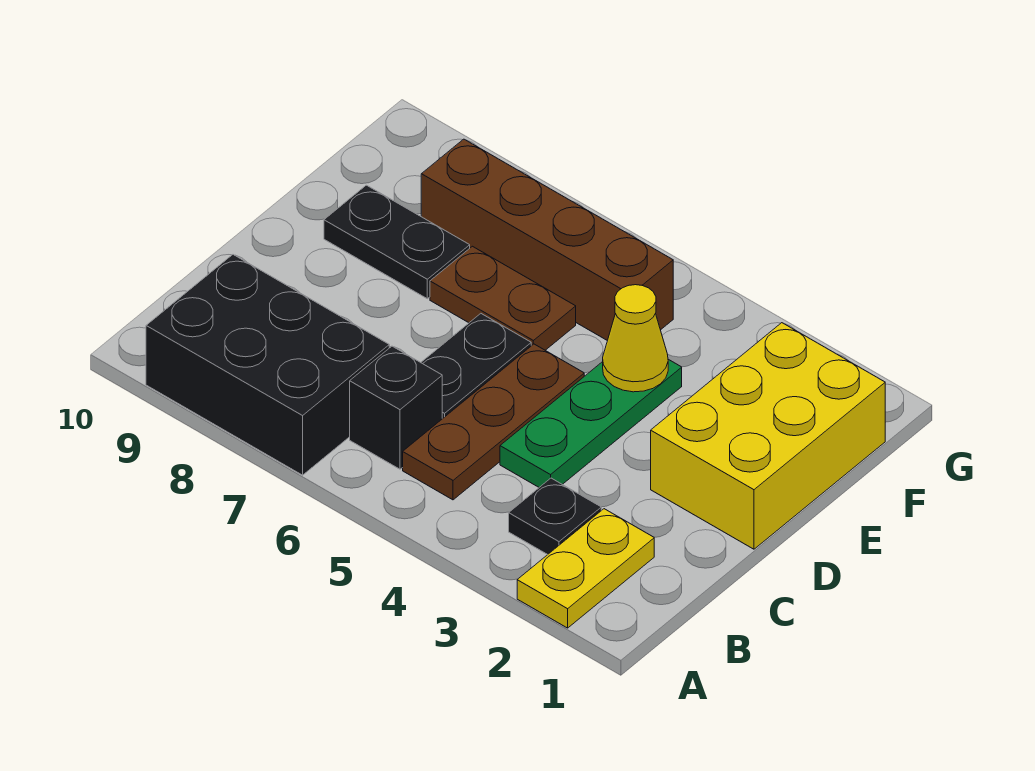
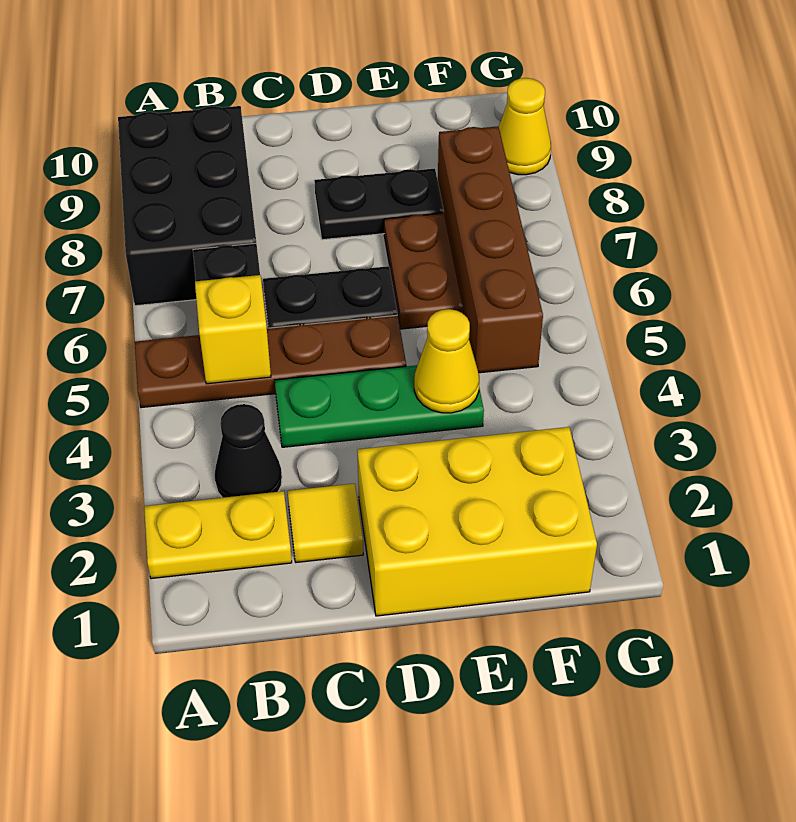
black plate B3 level 1 -> black cone B3 level 1
brown plate B5:D5 level 1 -> brown plate A5:D5 level 1
none -> yellow brick B5 level 2
none -> yellow tile C2 level 1
black plate E8:E9 level 1 -> black plate D8:E8 level 1
none -> yellow cone G9 level 1

